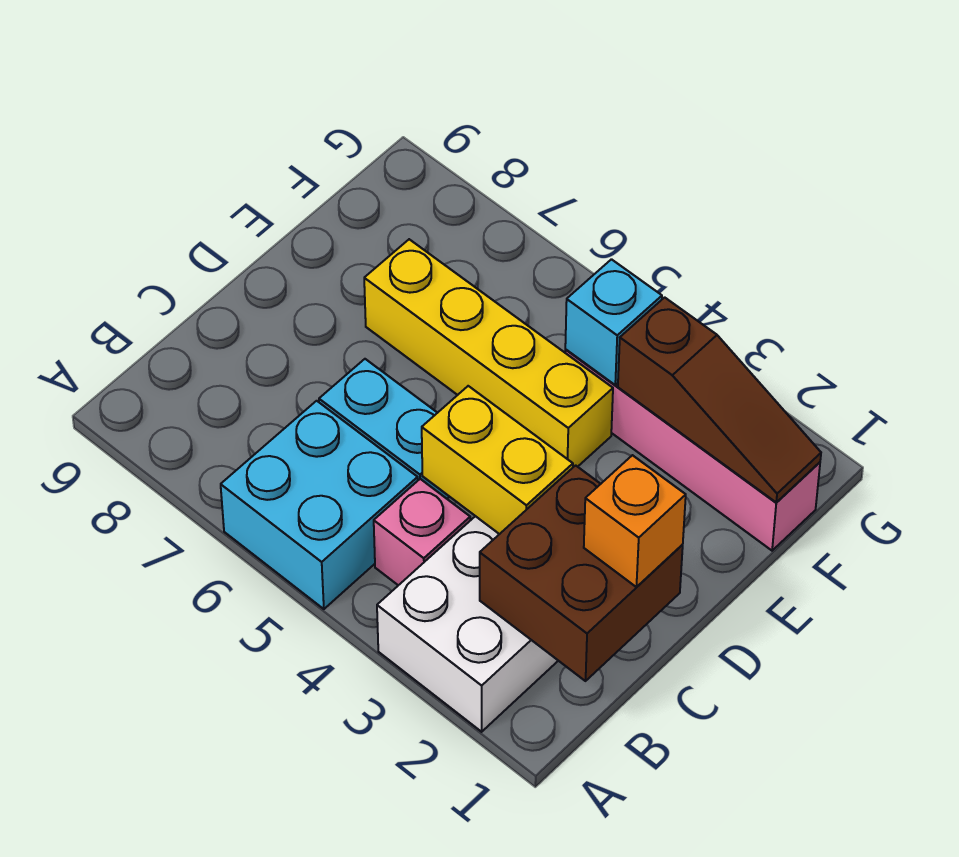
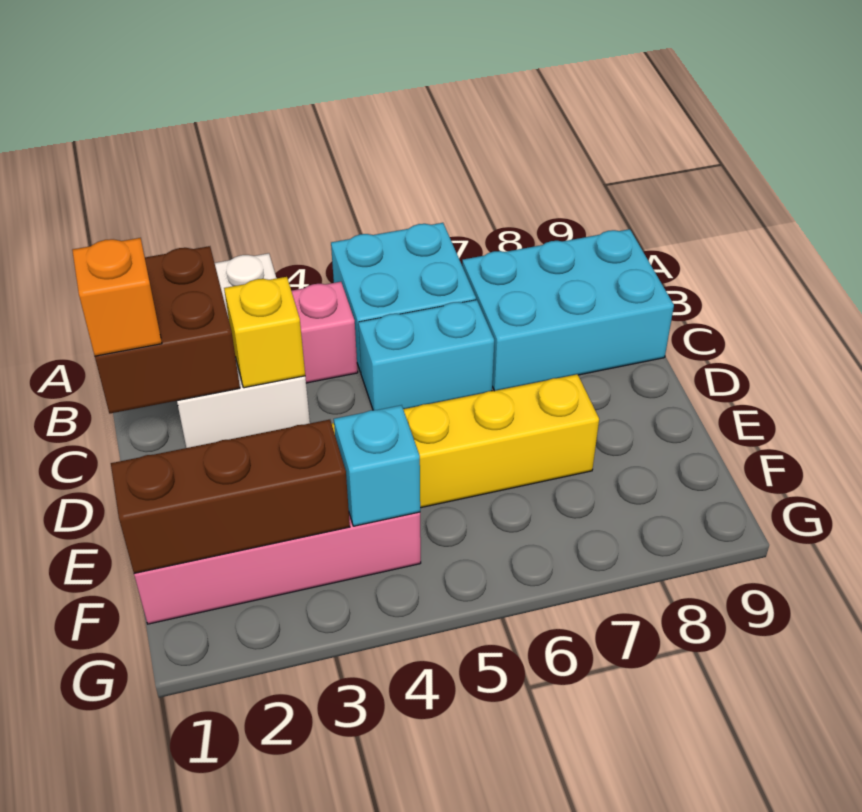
none -> cyan brick B7:C9 level 1
yellow brick C3:C4 level 2 -> yellow brick C3 level 2
brown slope F1:F3 level 2 top 3 -> brown brick F1:F3 level 2

